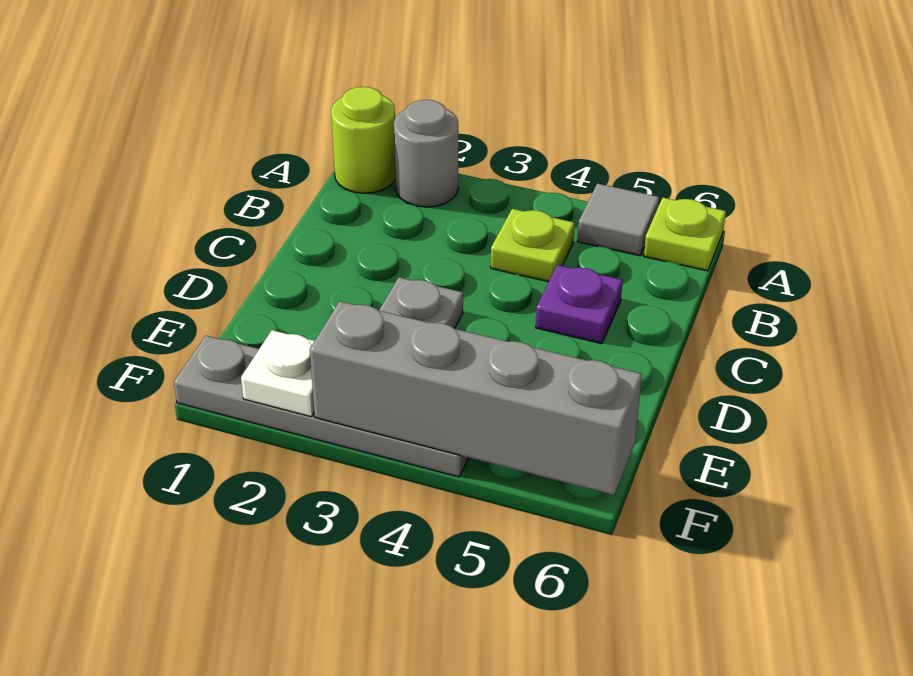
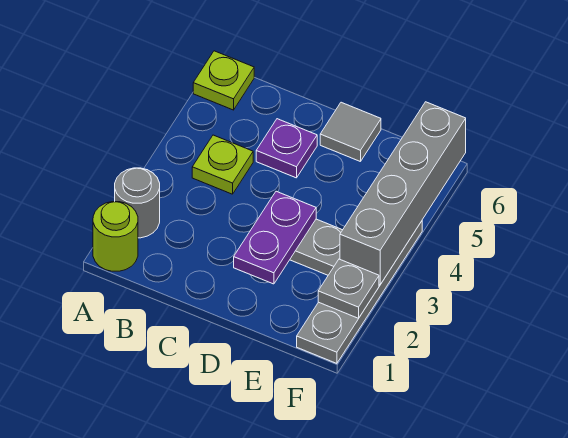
grey tile A5 level 1 -> grey tile D6 level 1
none -> purple plate D2:D3 level 2
white plate F2 level 2 -> grey plate F2 level 2

